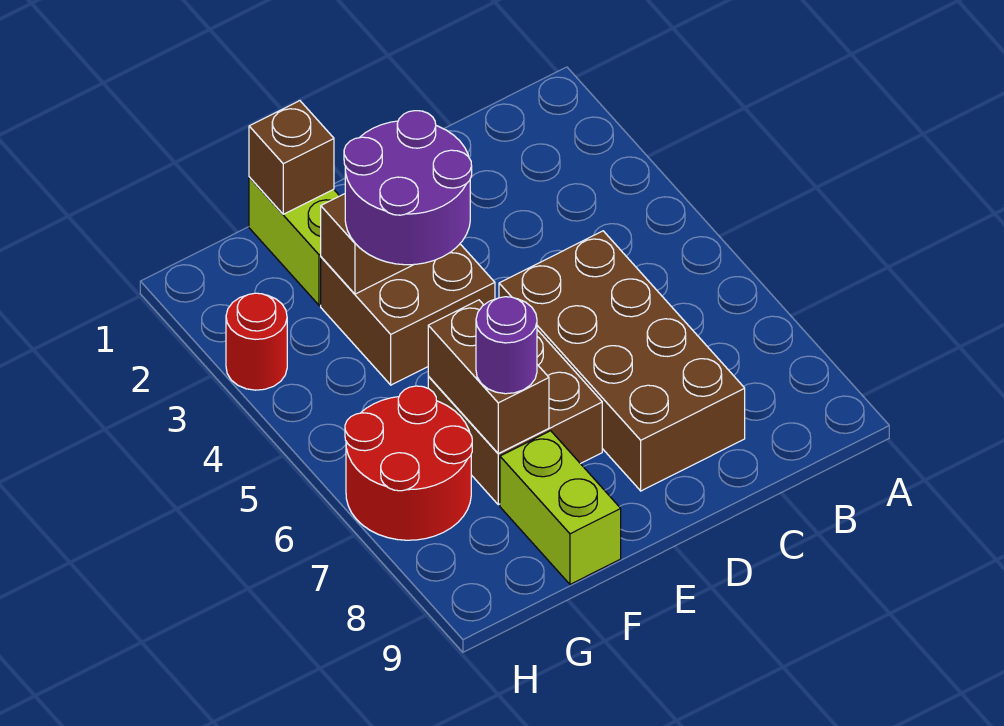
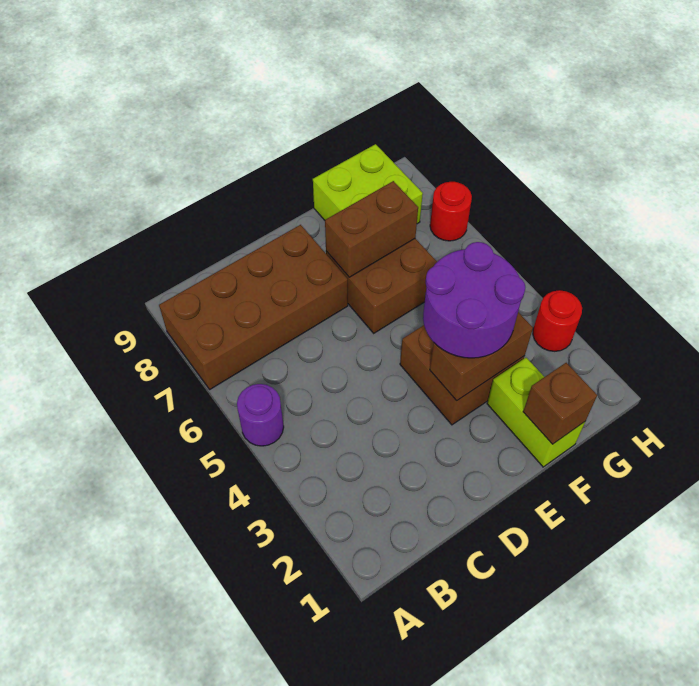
brown brick C5:D8 level 1 -> brown brick A7:D8 level 1
brown brick F6:F7 level 2 -> brown brick E7:F7 level 2
purple round brick F7 level 3 -> purple round brick A5 level 1
lime brick F8:F9 level 1 -> lime brick F8:G9 level 1
red round brick G6:H7 level 1 -> red round brick H7 level 1

